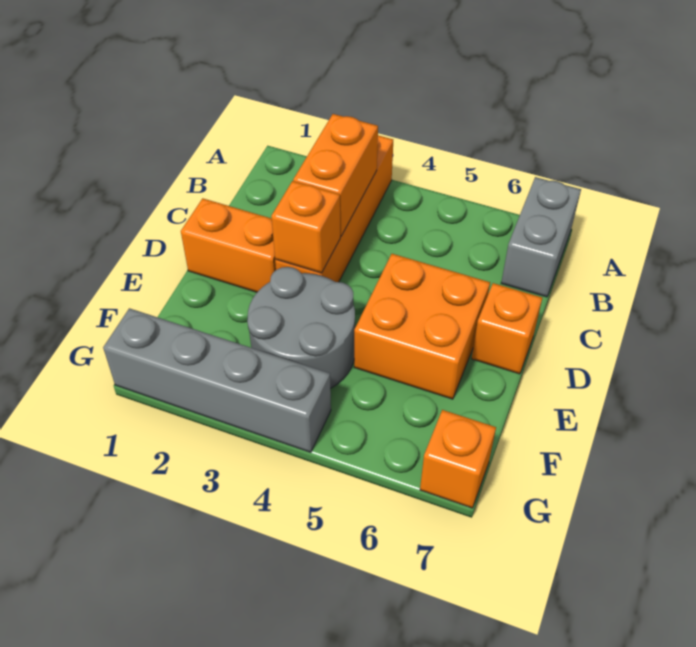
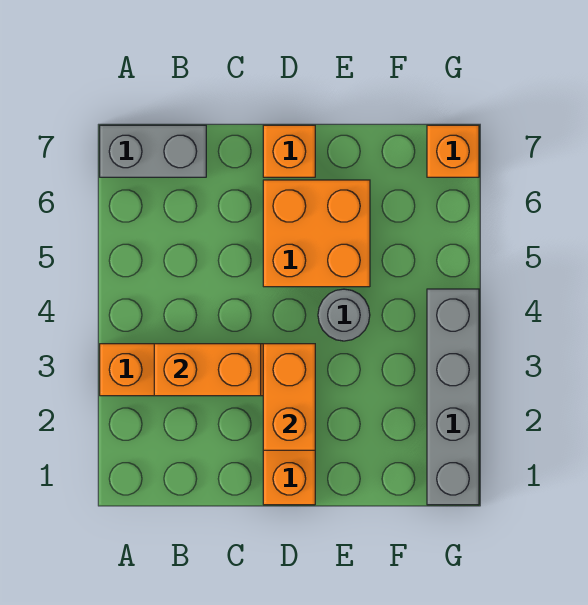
orange brick D3 level 2 -> orange brick D2:D3 level 2
grey round brick E3:F4 level 1 -> grey round brick E4 level 1

